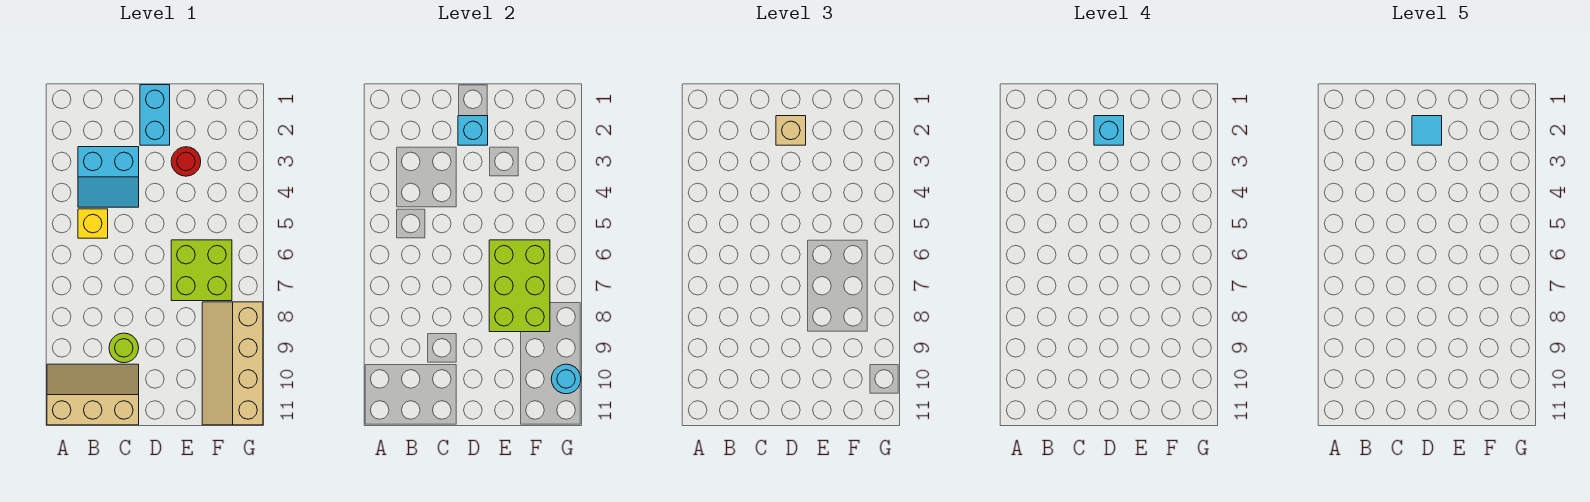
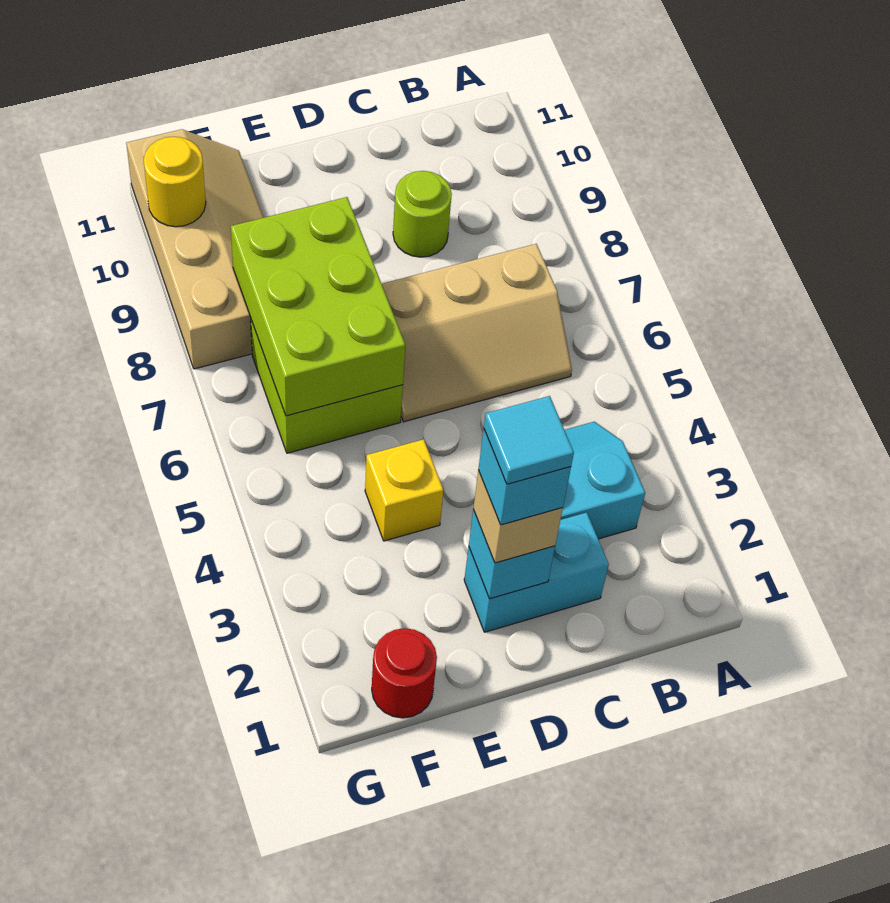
tan slope A10:C11 level 1 top 11 -> tan slope B6:D7 level 1 top 7
yellow brick B5 level 1 -> yellow brick E4 level 1
cyan brick D1:D2 level 1 -> cyan brick C2:D2 level 1
red round brick E3 level 1 -> red round brick F1 level 1
cyan round brick G10 level 2 -> yellow round brick G10 level 2

